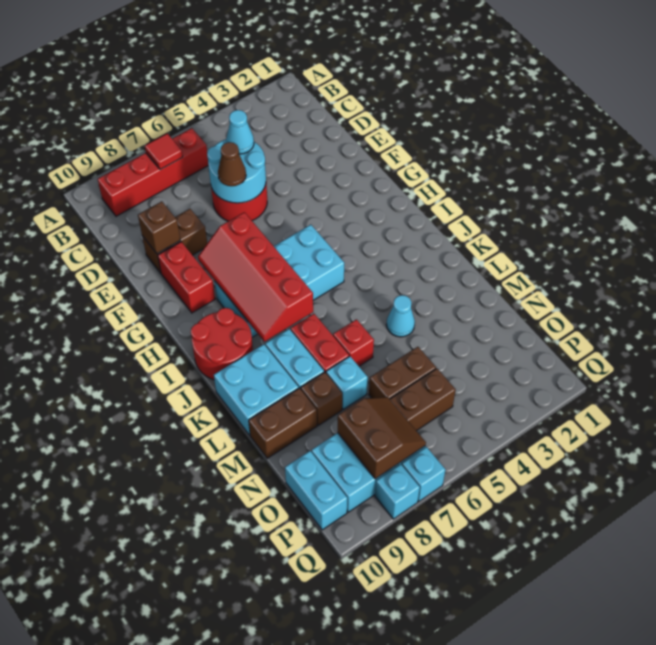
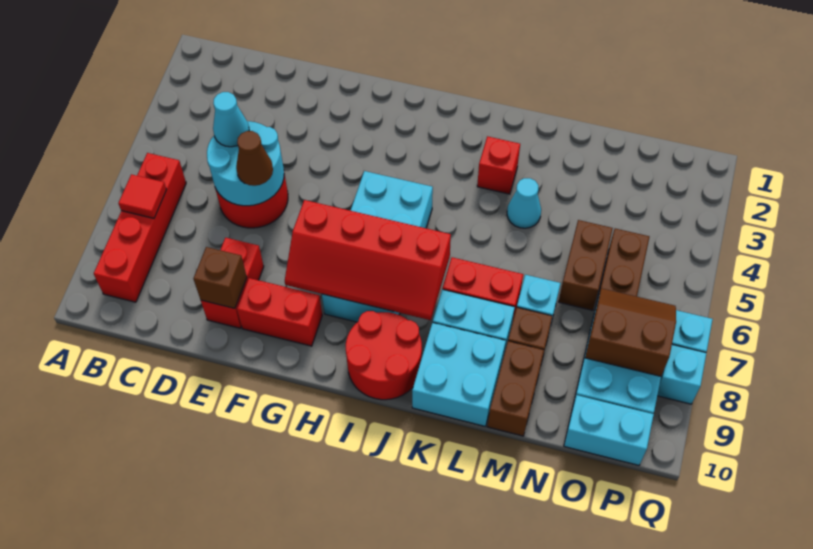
brown brick E8:E9 level 1 -> red brick E8:E9 level 1
red brick L6 level 1 -> red brick K3 level 1

